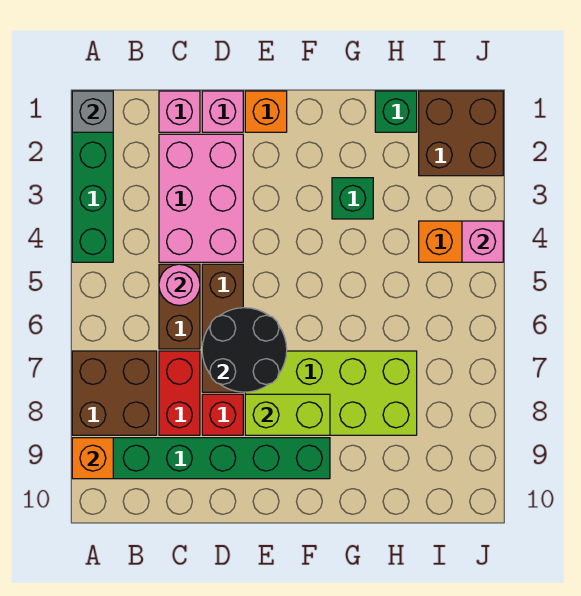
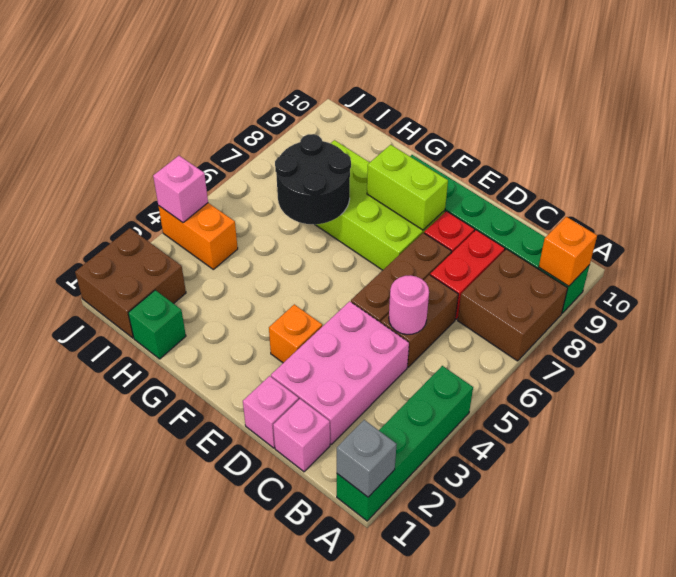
black round brick D6:E7 level 2 -> black round brick G6:H7 level 2
orange brick E1 level 1 -> orange brick E3 level 1
green brick G3 level 1 -> none

